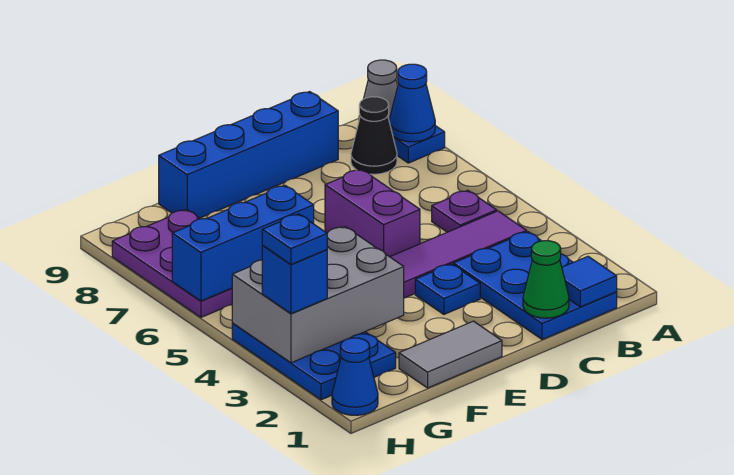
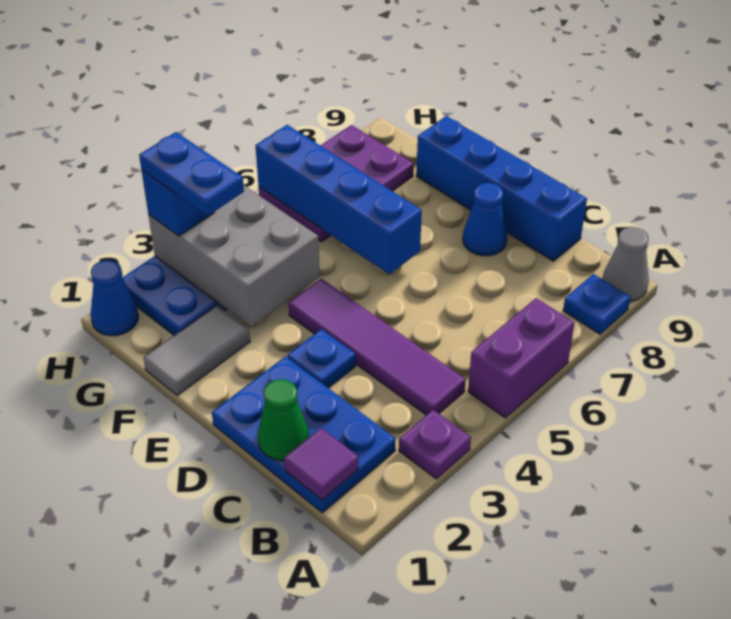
blue cone A8 level 2 -> blue cone D8 level 1
blue plate B1:C3 level 1 -> blue plate B1:D2 level 1
blue tile B1 level 2 -> purple tile B1 level 2
purple plate B5 level 1 -> purple plate A3 level 1
black cone B8 level 1 -> none
purple brick D5:D6 level 1 -> purple brick A5:A6 level 1
grey tile E1:F1 level 1 -> grey tile F1:F2 level 1
blue brick F6:H6 level 2 -> blue brick E6:H6 level 2
blue plate H3 level 4 -> blue plate G3:H3 level 4

